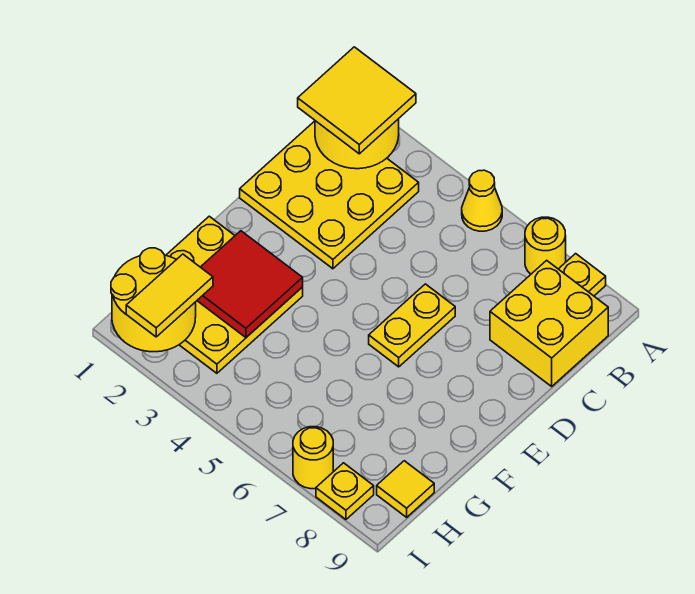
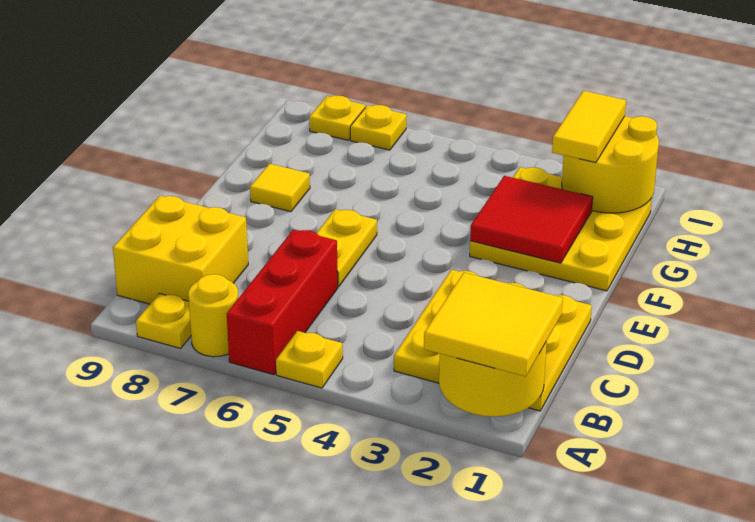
yellow cone A5 level 1 -> yellow plate A5 level 1
none -> red brick A6:C6 level 1
yellow tile H9 level 1 -> yellow tile F8 level 1
yellow round brick I7 level 1 -> yellow plate I7 level 1

